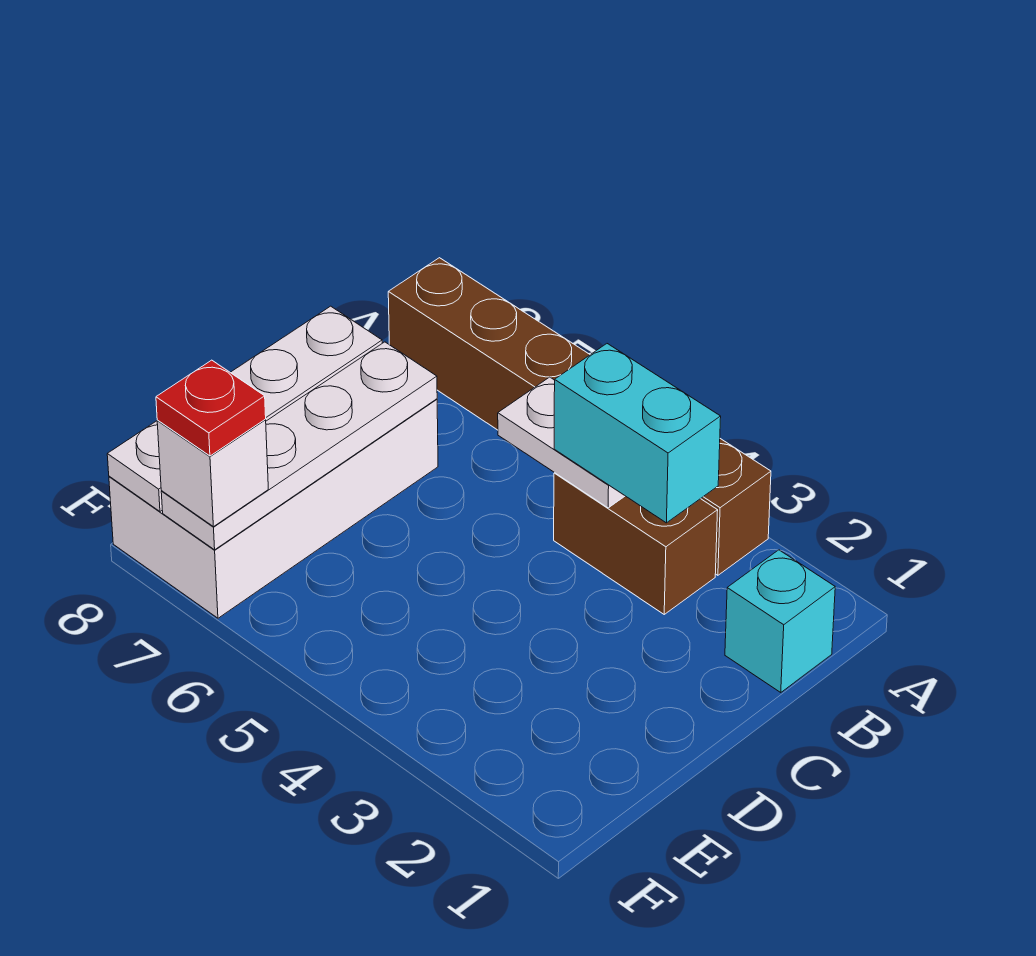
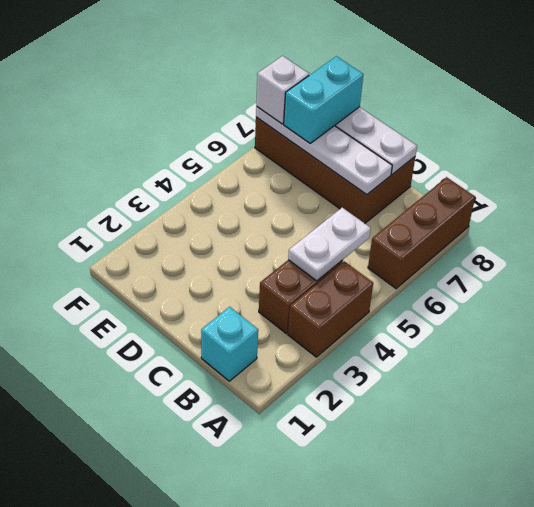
cyan brick B3:B4 level 3 -> cyan brick E7:E8 level 3
white brick C7:F8 level 1 -> brown brick C7:F8 level 1
red plate F7 level 4 -> none

